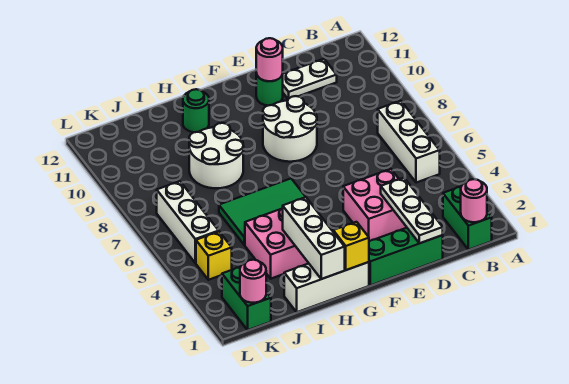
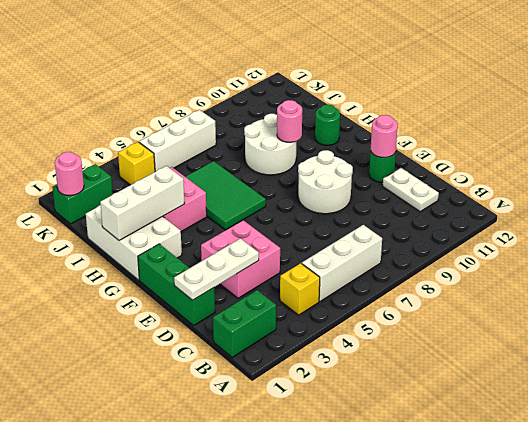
pink round brick B1 level 2 -> pink round brick H9 level 2
white brick G1:I1 level 1 -> white brick G1:I2 level 1
yellow brick G1 level 2 -> yellow brick B4 level 1

